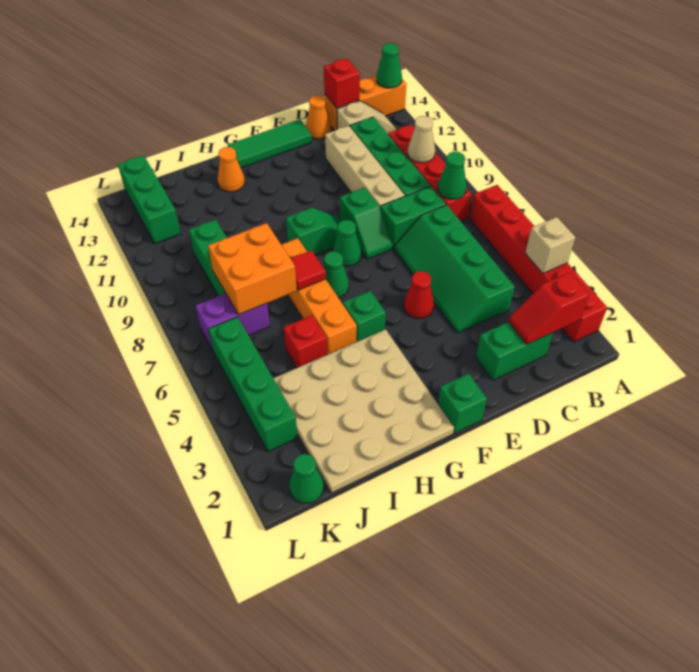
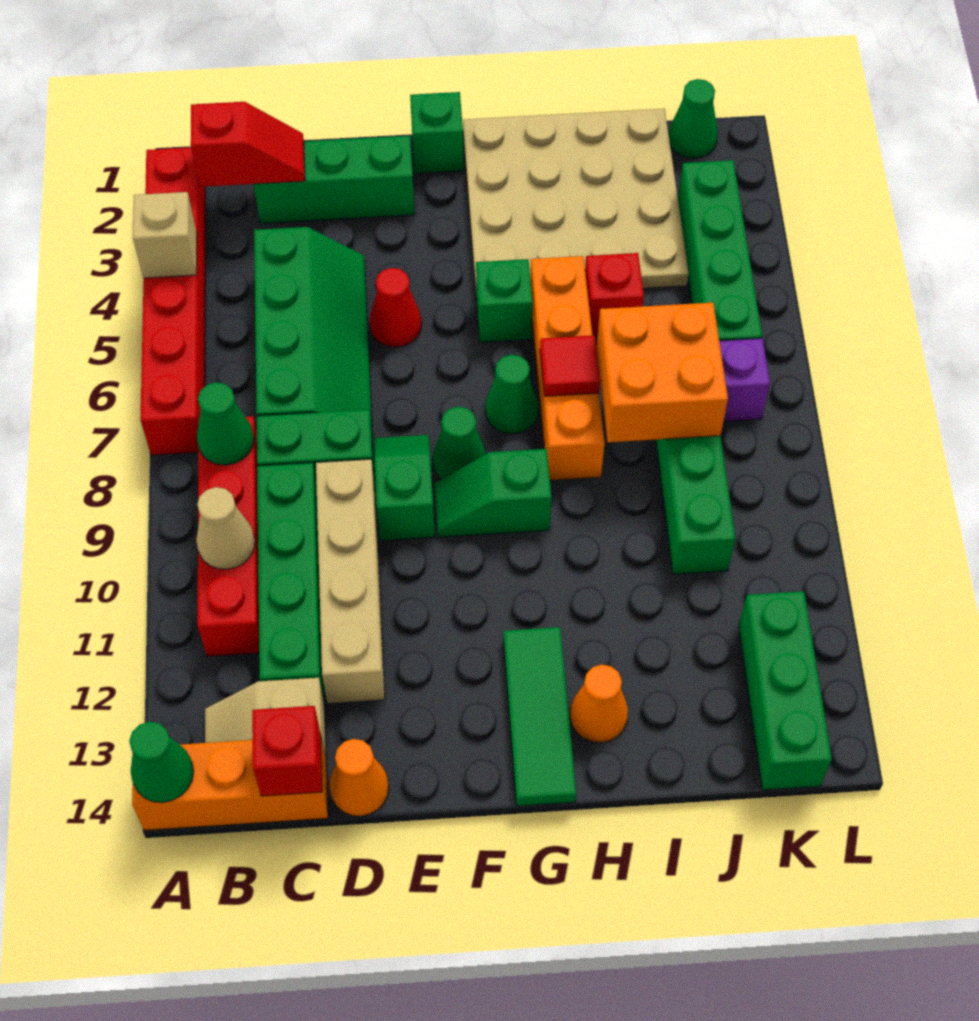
green brick C2:D2 level 1 -> green brick C2:E2 level 1
green tile E14:G14 level 1 -> green tile G12:G14 level 1

